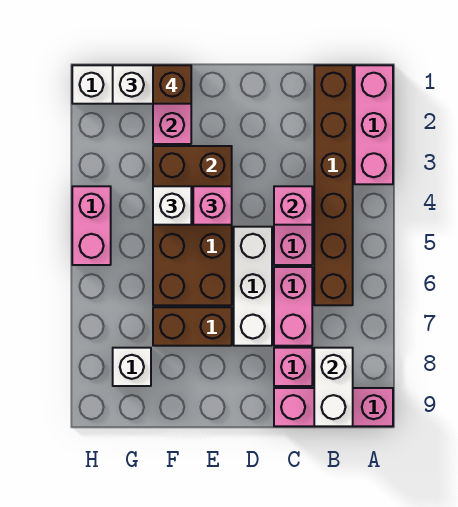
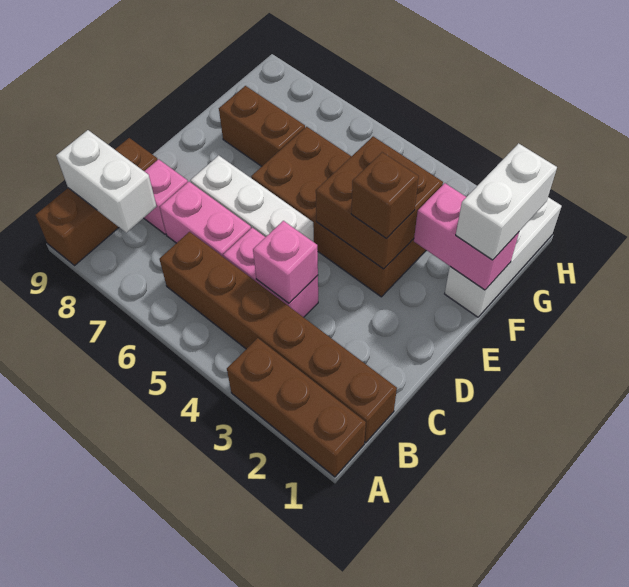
pink brick A1:A3 level 1 -> brown brick A1:A3 level 1
pink brick A9:C9 level 1 -> brown brick A9:C9 level 1
pink brick E4 level 3 -> none
brown brick E7:F7 level 1 -> brown brick F7:F8 level 1
brown brick F1 level 4 -> brown brick E3 level 3
white brick F4 level 3 -> none
white brick G8 level 1 -> none
pink brick H4:H5 level 1 -> none

